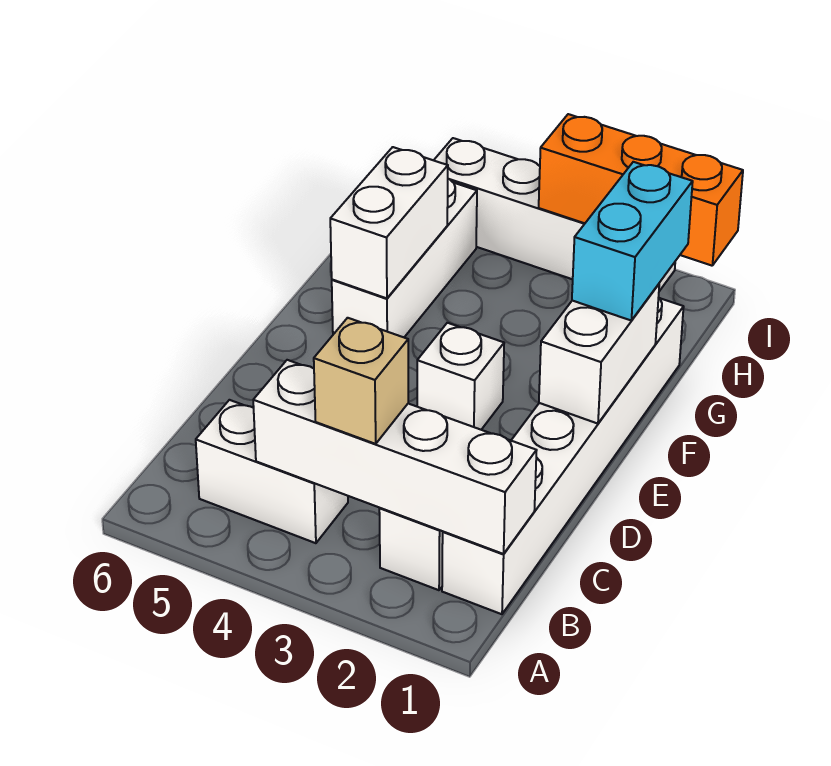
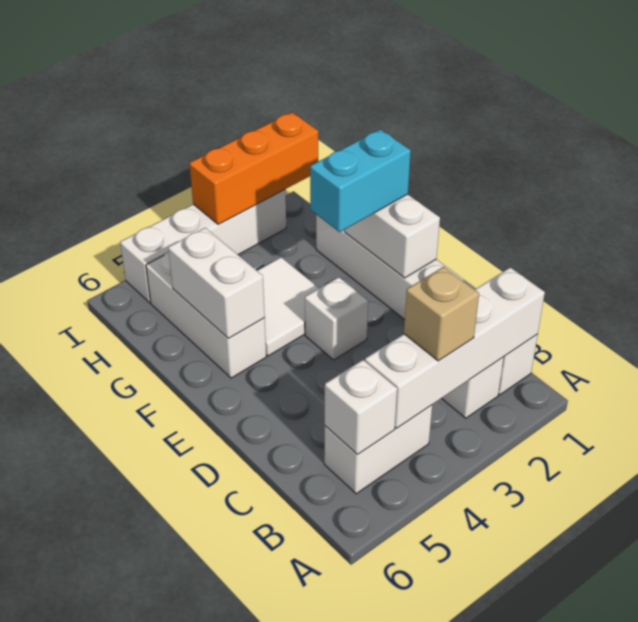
none -> white brick B5 level 2
cyan brick F1:G1 level 3 -> cyan brick F1:F2 level 3
none -> white tile F3:G4 level 1

